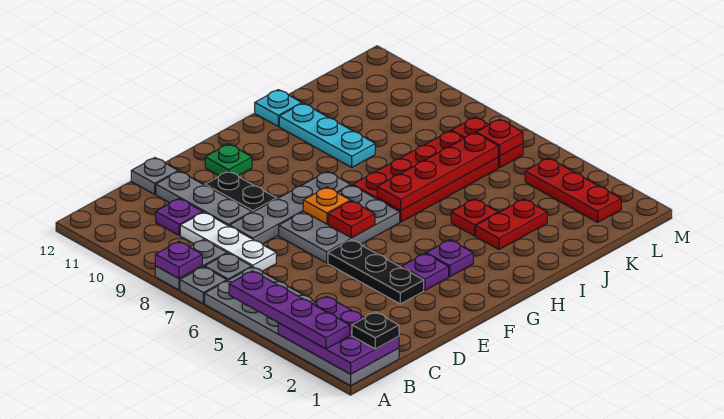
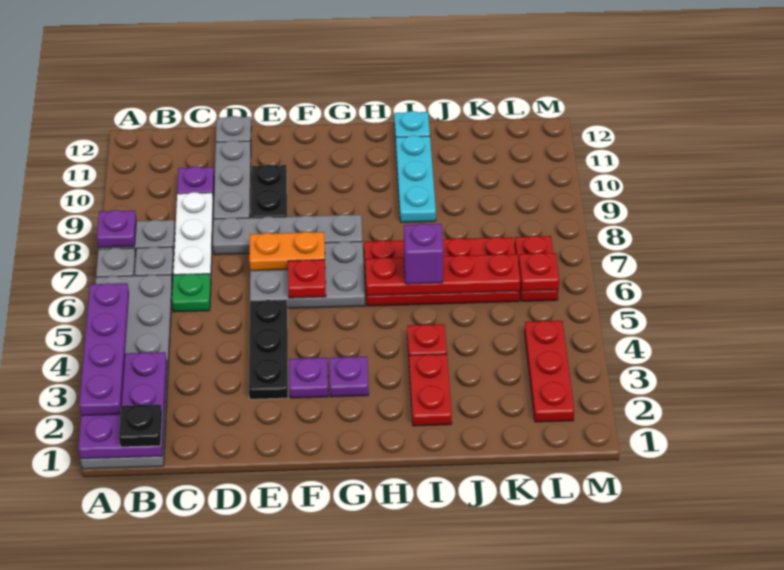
orange plate F7 level 2 -> orange plate E7:F7 level 2
green plate F11 level 1 -> green plate C6 level 1
red plate I3:J3 level 1 -> red plate I2:I3 level 1
none -> purple brick I6 level 3

